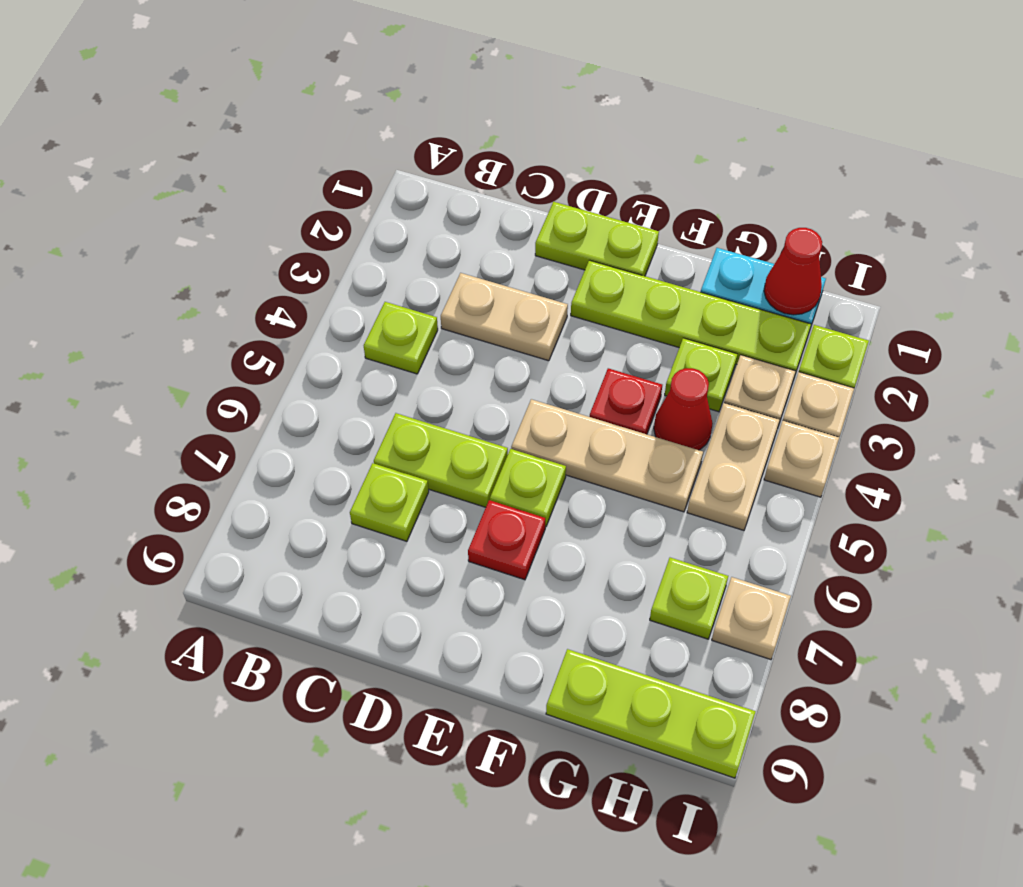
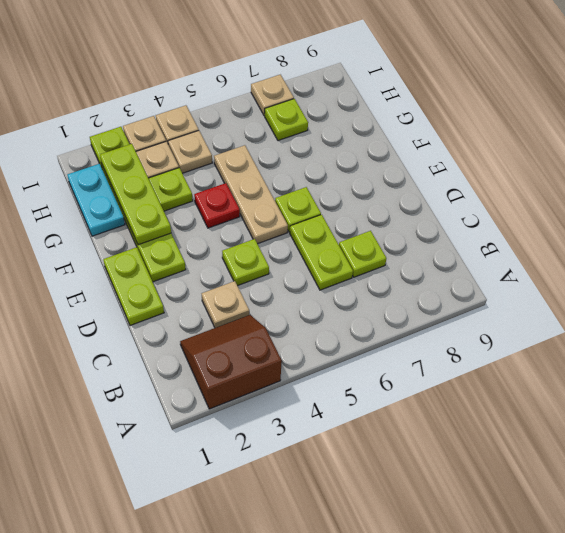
none -> brown slope A2:B3 level 1 top A
lime plate B4 level 1 -> lime plate D4 level 1
tan plate C3:D3 level 1 -> tan plate C3 level 1
red plate E7 level 1 -> none
red cone G4 level 1 -> none
lime plate G9:I9 level 1 -> lime plate F2:H2 level 2
red cone H1 level 2 -> none
tan plate H4:H5 level 1 -> tan plate H4 level 1

